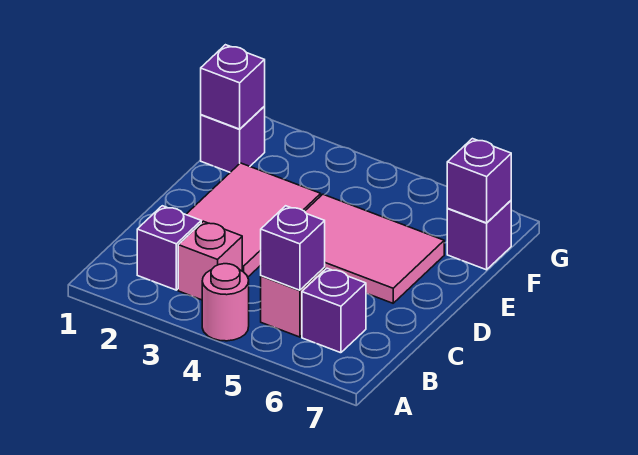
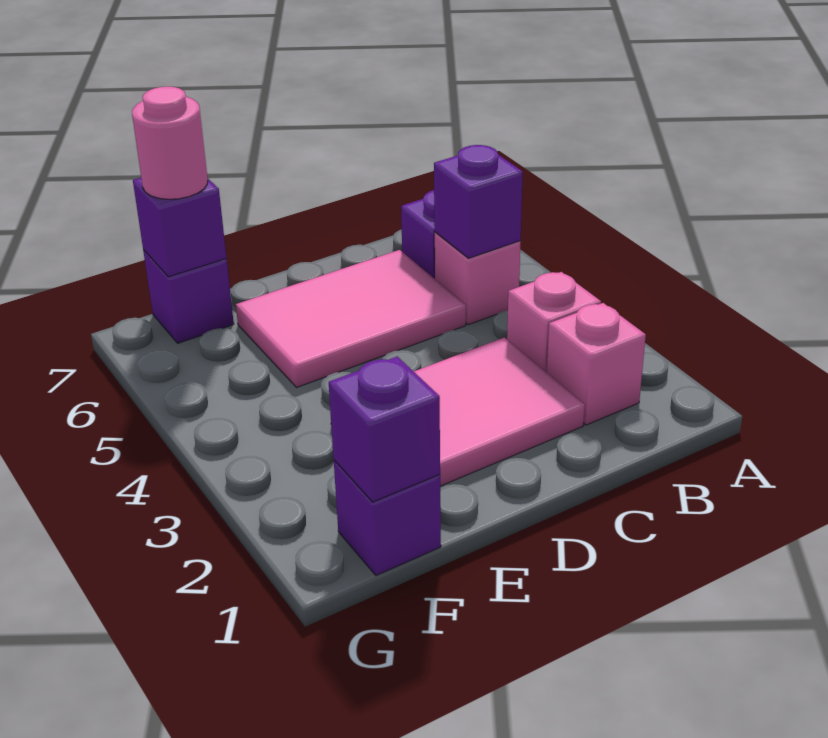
pink round brick A4 level 1 -> pink round brick F7 level 3
purple brick B2 level 1 -> pink brick B2 level 1
pink tile D4:E6 level 1 -> pink tile C5:E6 level 1

